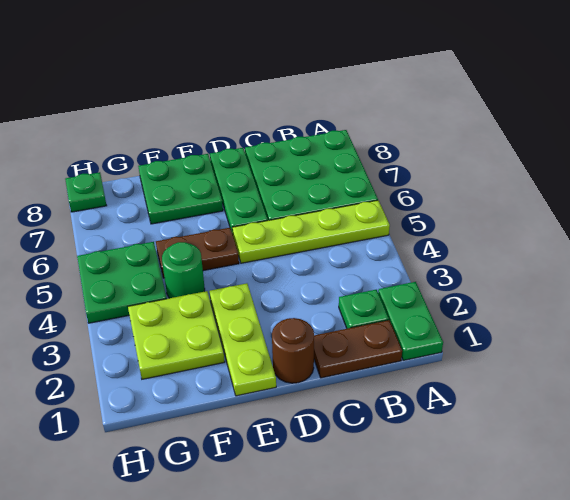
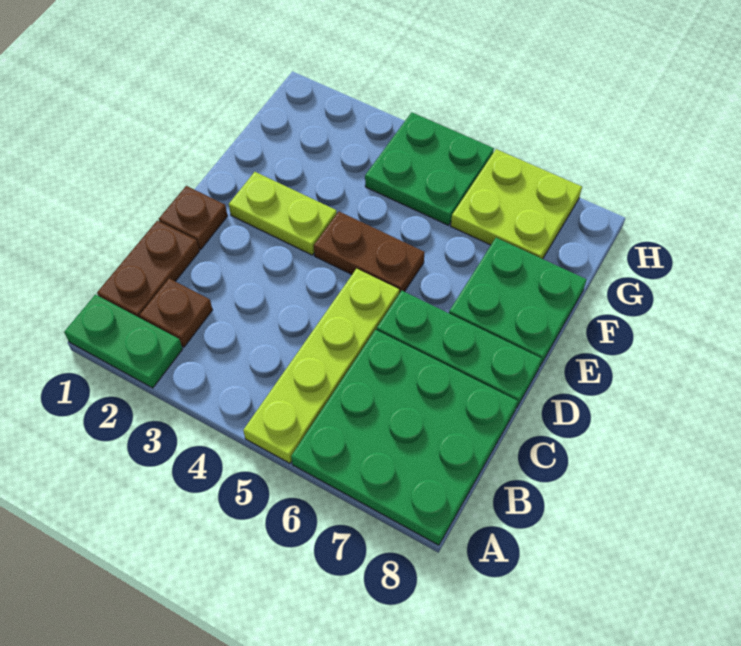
green plate B2 level 1 -> brown plate B2 level 1
brown round brick D1 level 1 -> brown plate D1 level 1
lime plate E1:E3 level 1 -> lime plate E2:E3 level 1
brown plate E5:F5 level 1 -> brown plate E4:E5 level 1
lime plate F2:G3 level 1 -> lime plate G6:H7 level 1
green round brick F4 level 1 -> none
green plate H8 level 1 -> none

